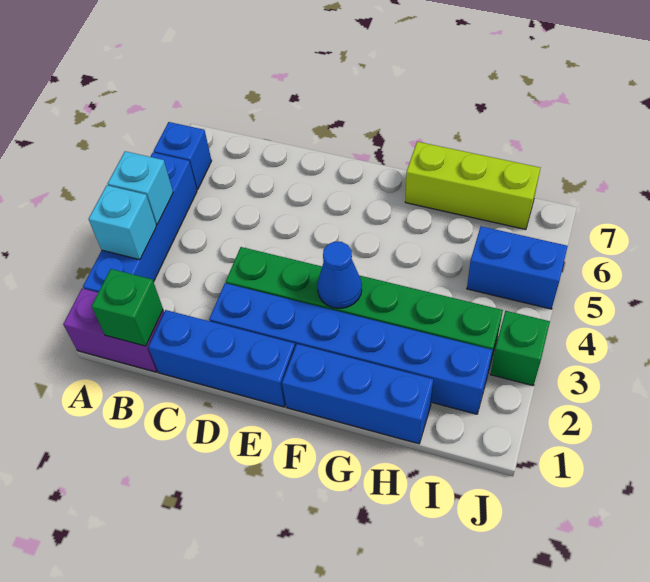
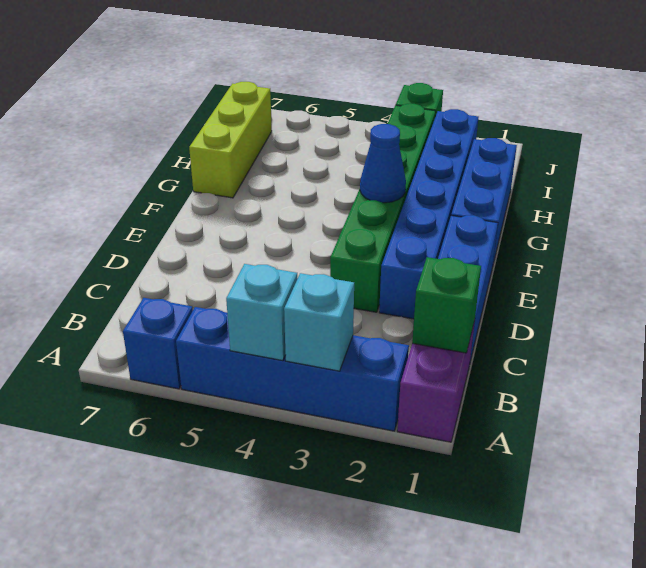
blue brick I5:J5 level 1 -> none

